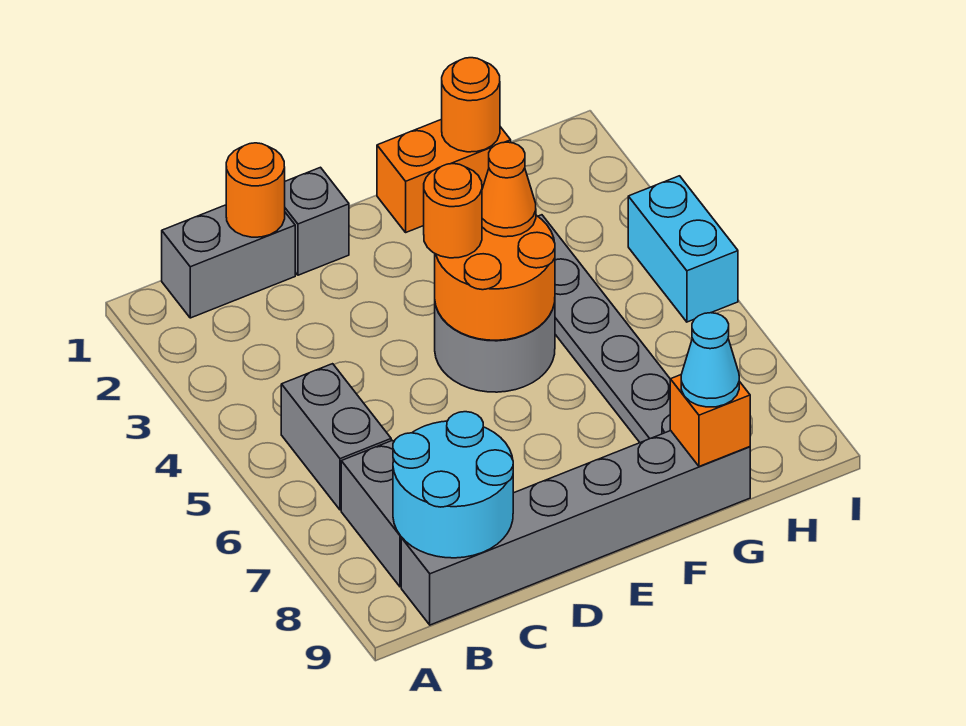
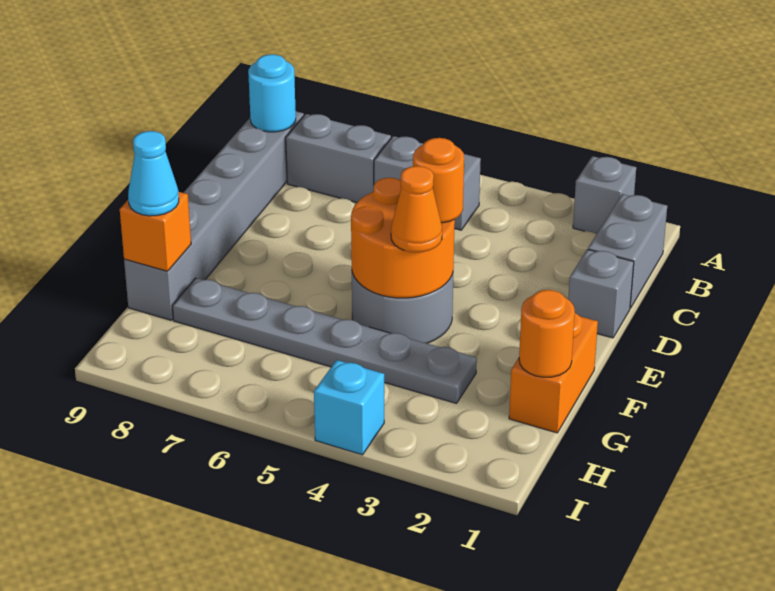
none -> grey brick A2 level 1
cyan round brick B8:C9 level 2 -> cyan round brick B9 level 2
orange round brick C1 level 2 -> none
cyan brick I4:I5 level 1 -> cyan brick I4 level 1

